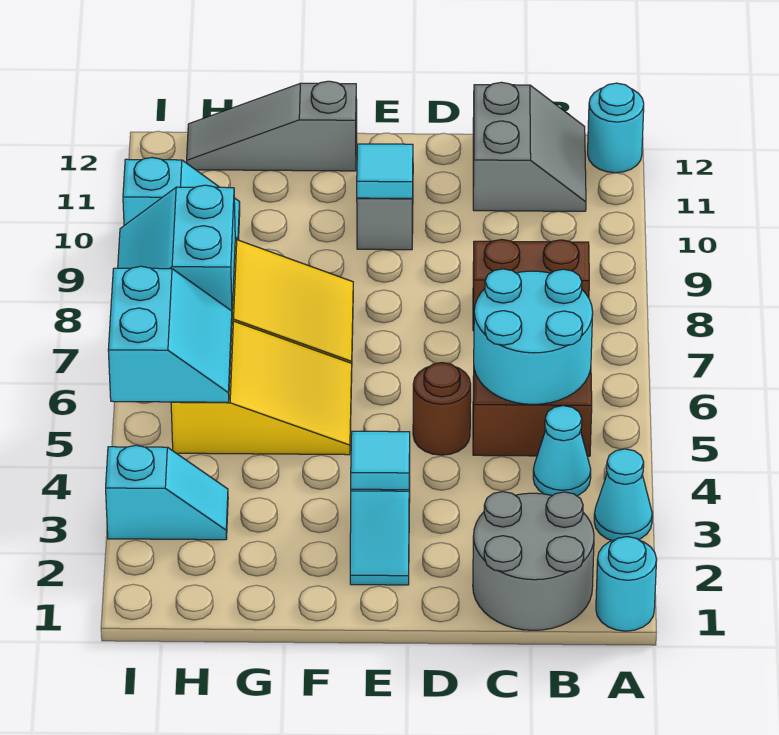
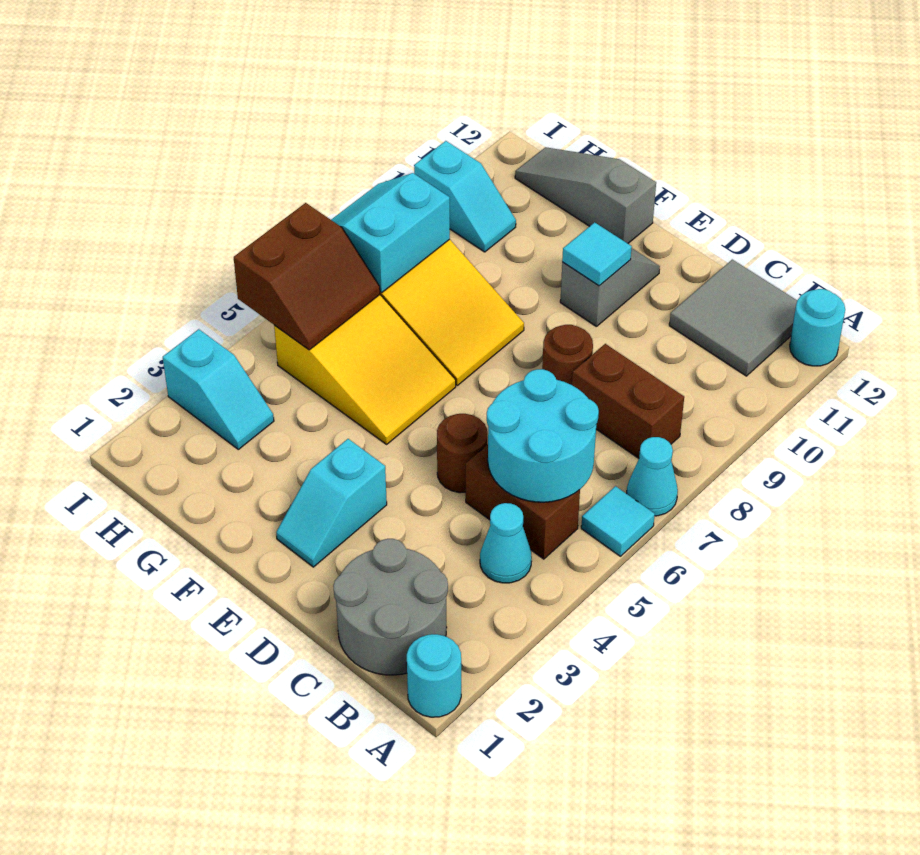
cyan cone A3 level 1 -> cyan cone A7 level 1
grey slope B11:C12 level 1 top C -> grey tile B11:C12 level 1
none -> brown round brick D8 level 1
cyan tile E3 level 2 -> cyan tile A6 level 1
cyan slope H5:I6 level 2 top I -> brown slope H5:I6 level 2 top I

